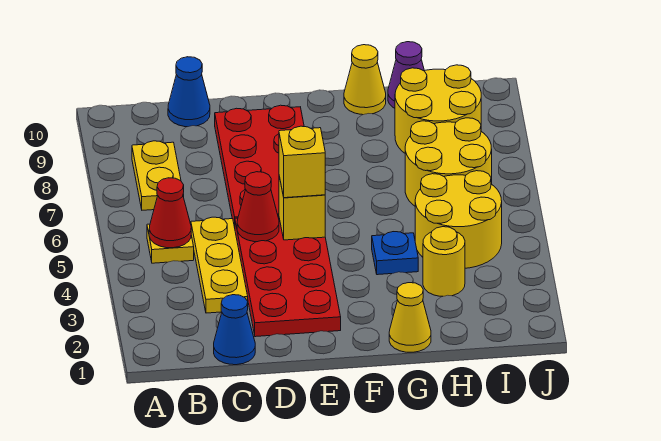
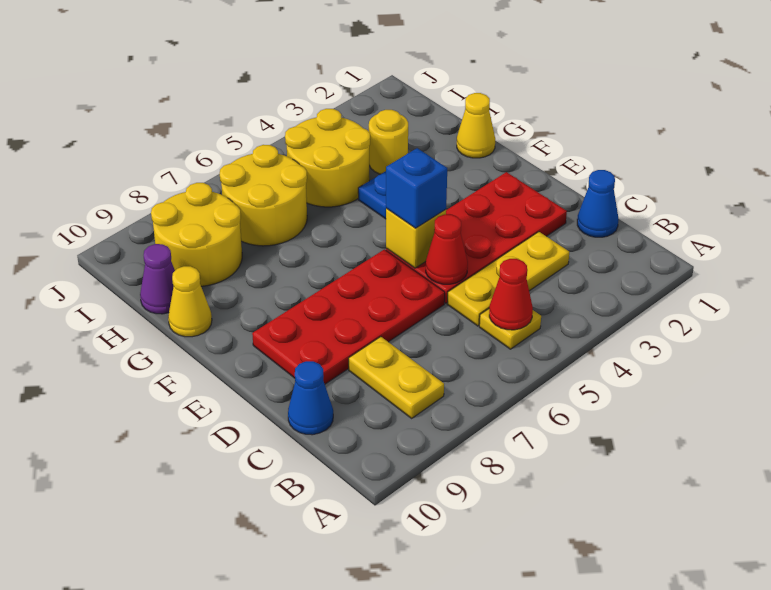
yellow plate B7:B8 level 1 -> yellow plate B8:C8 level 1
yellow brick E5 level 3 -> blue brick E5 level 3

